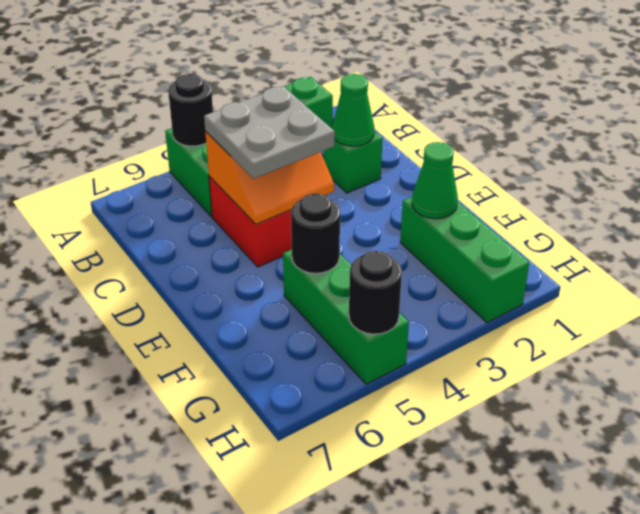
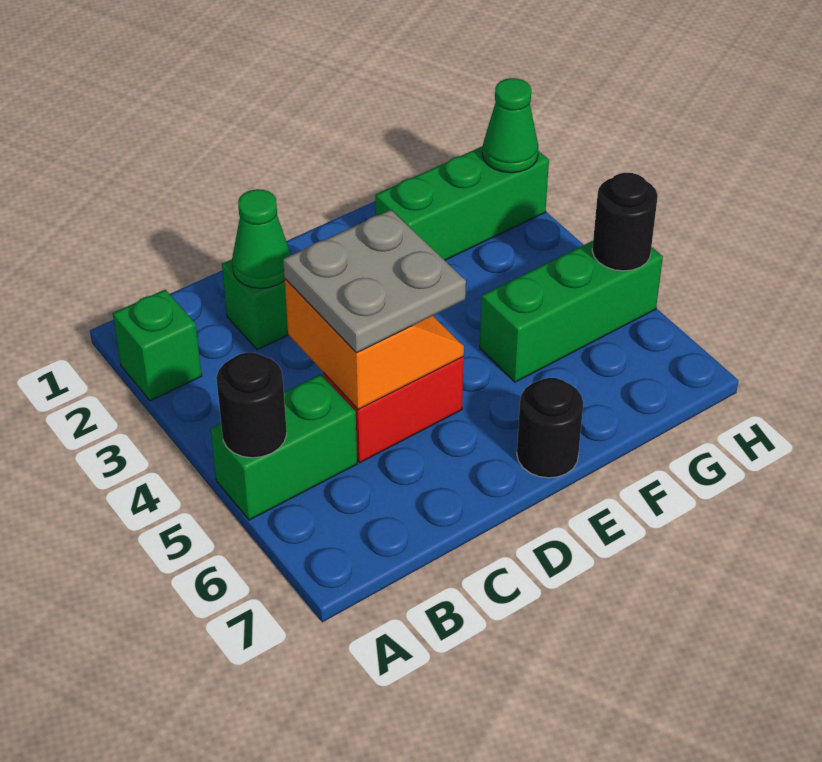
green cone F2 level 2 -> green cone H2 level 2
black round brick F5 level 2 -> black round brick E7 level 1

